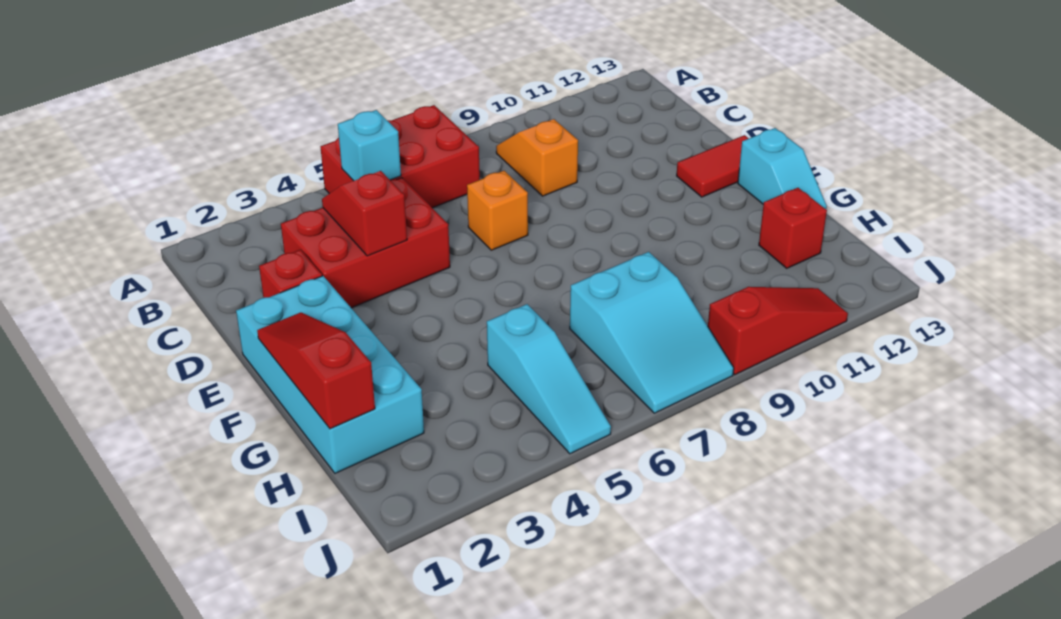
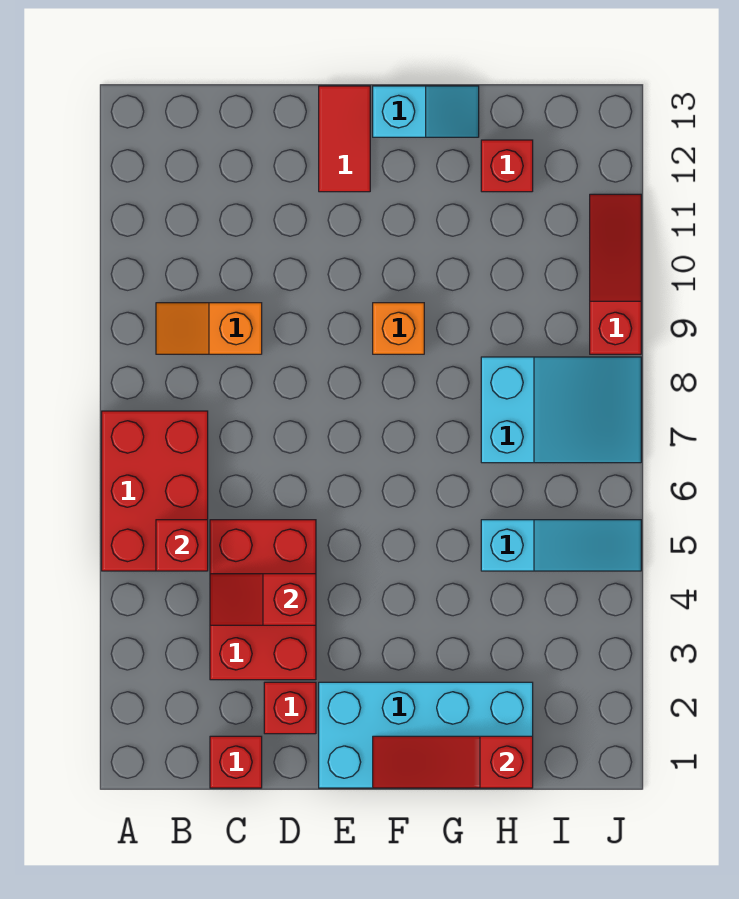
cyan brick B5 level 2 -> red brick B5 level 2
none -> red brick C1 level 1
orange brick D7 level 1 -> orange brick F9 level 1

